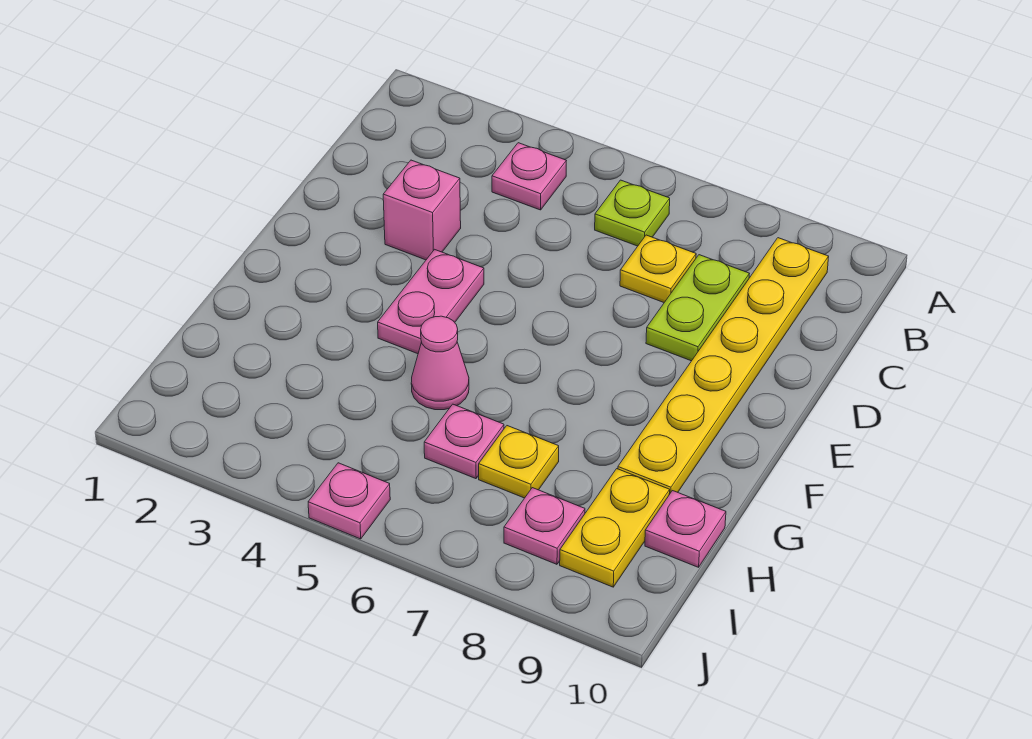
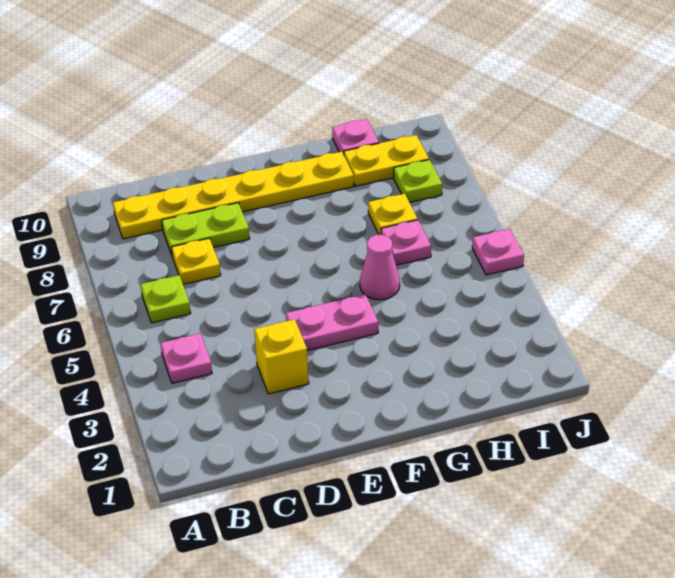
pink brick D3 level 1 -> yellow brick D3 level 1
pink plate I8 level 1 -> lime plate I8 level 1

